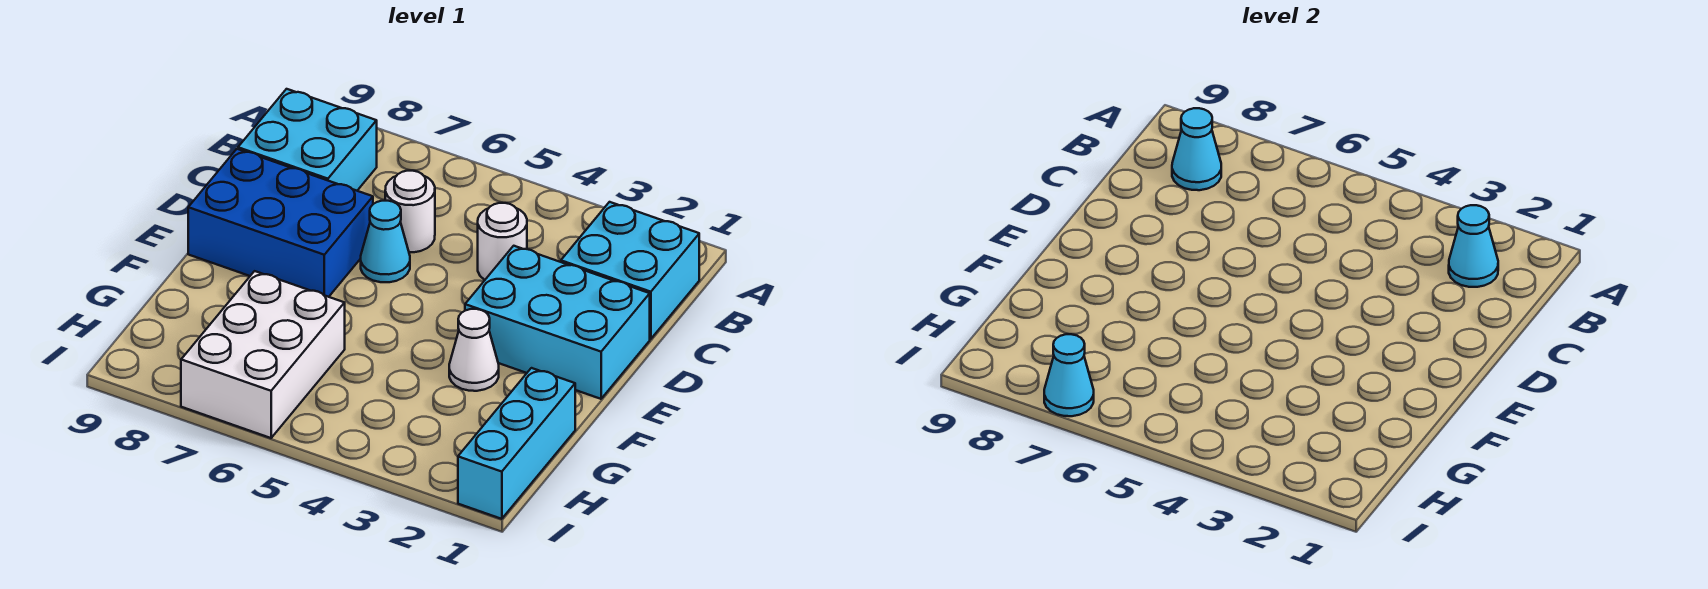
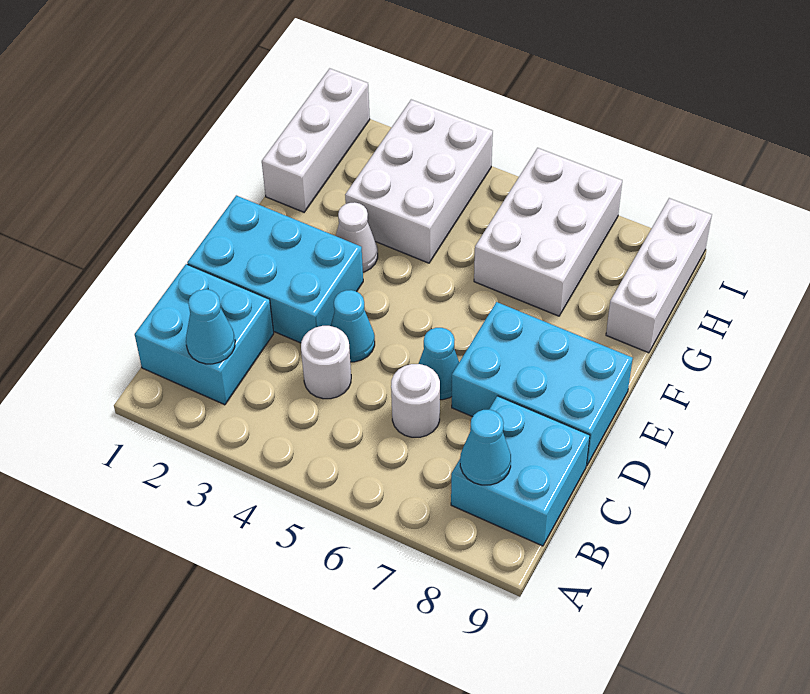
blue brick D7:E9 level 1 -> cyan brick D7:E9 level 1
cyan brick G1:I1 level 1 -> white brick G1:I1 level 1
none -> white brick G3:I4 level 1
none -> white brick G9:I9 level 1
cyan cone I7 level 2 -> cyan cone D4 level 1

